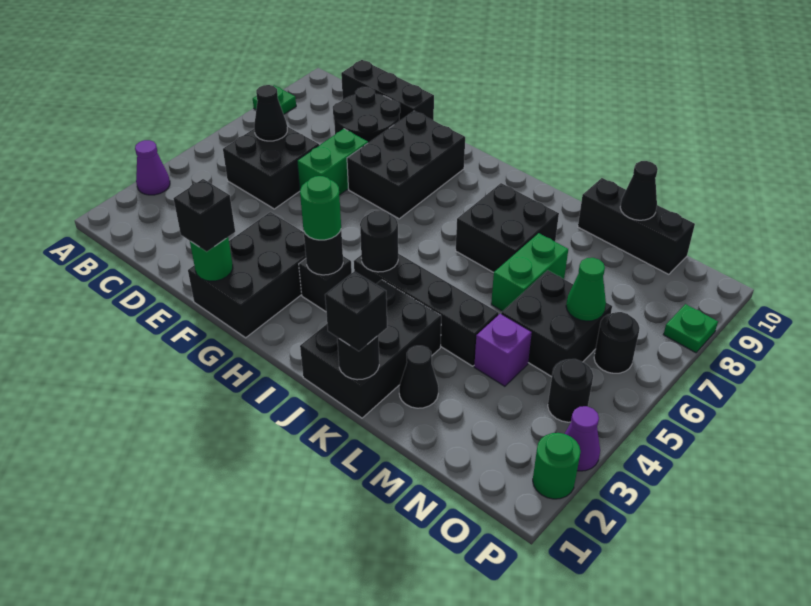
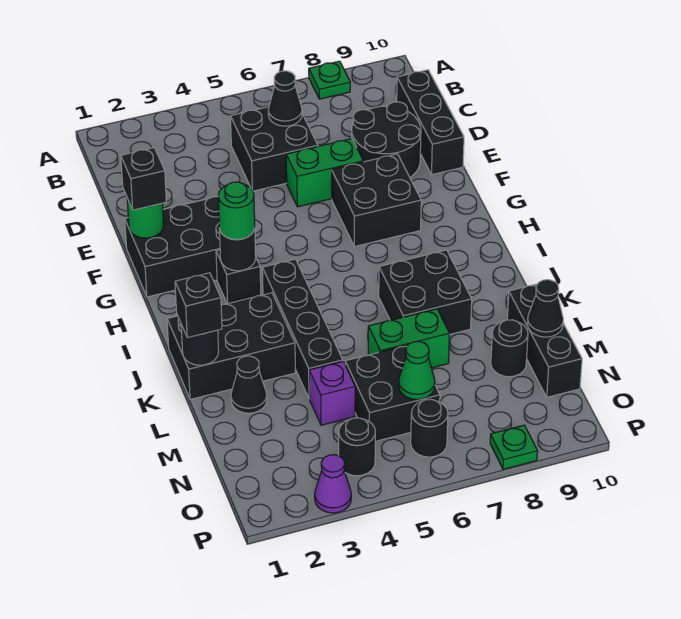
purple cone A3 level 1 -> none
black brick F7:G9 level 1 -> black brick F7:G8 level 1
black round brick I4 level 2 -> black round brick M9 level 1
green round brick P2 level 1 -> none

